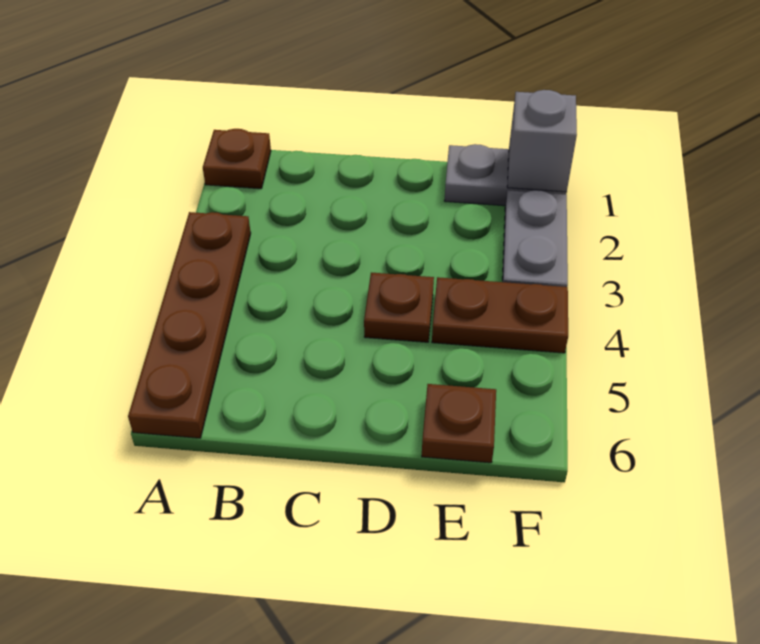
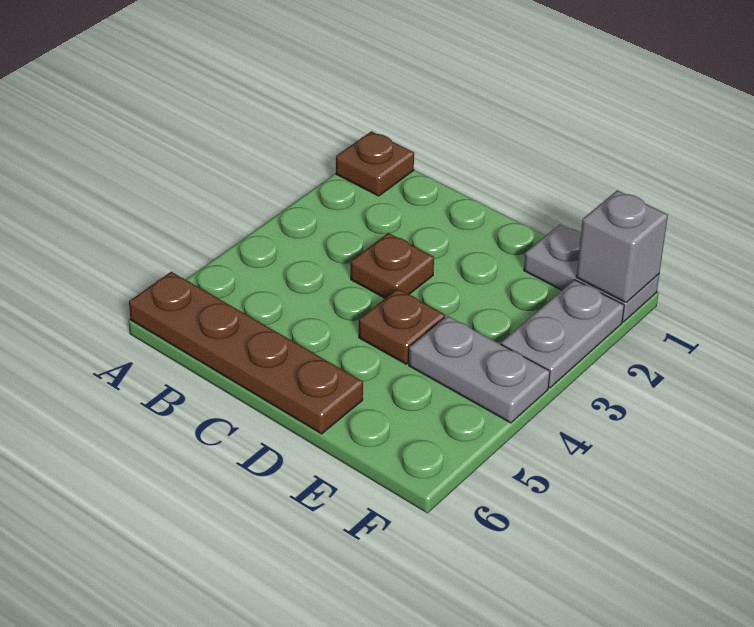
brown plate A3:A6 level 1 -> brown plate A6:D6 level 1
brown plate E4:F4 level 1 -> grey plate E4:F4 level 1
brown plate E6 level 1 -> brown plate C3 level 1

